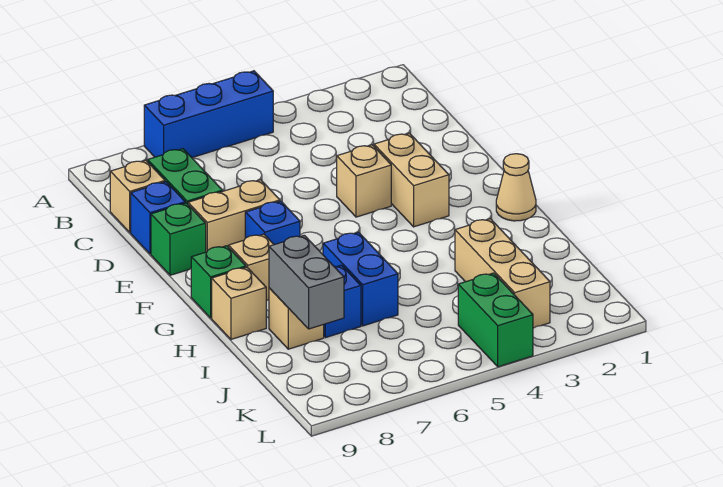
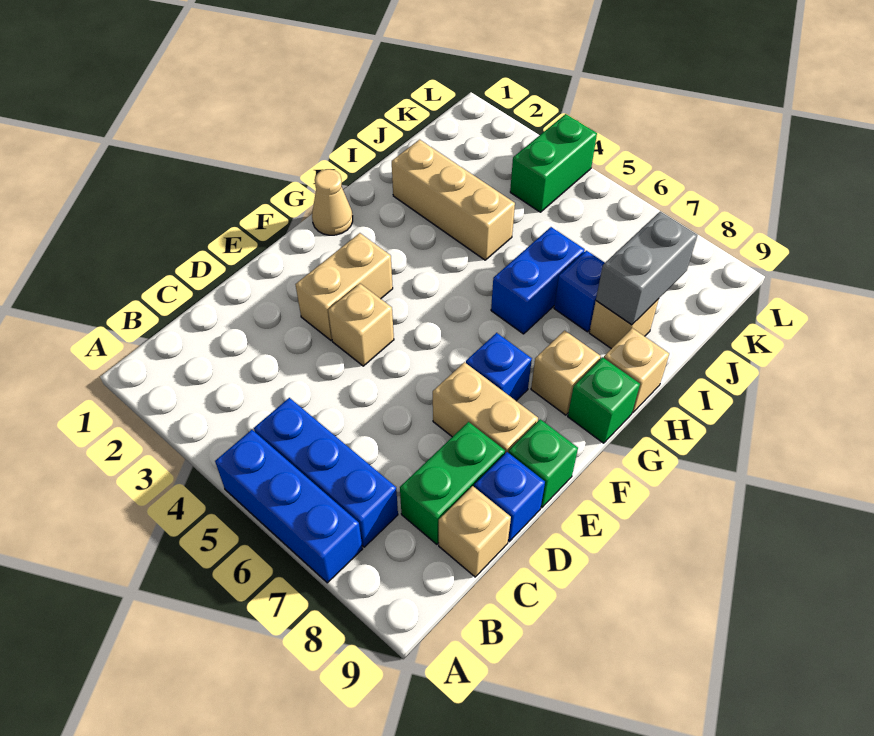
none -> blue brick B5:B7 level 1
tan brick I3:K3 level 1 -> tan brick I2:I4 level 1

